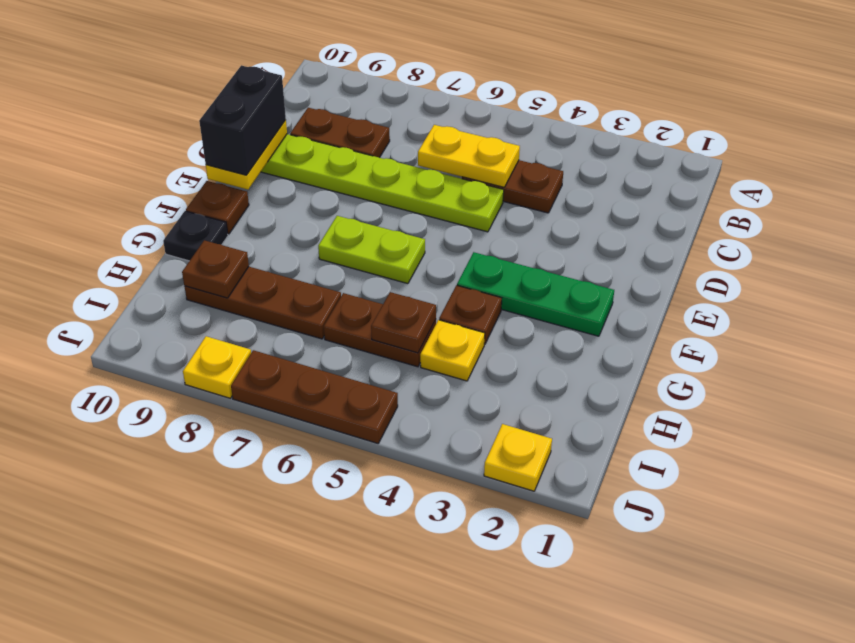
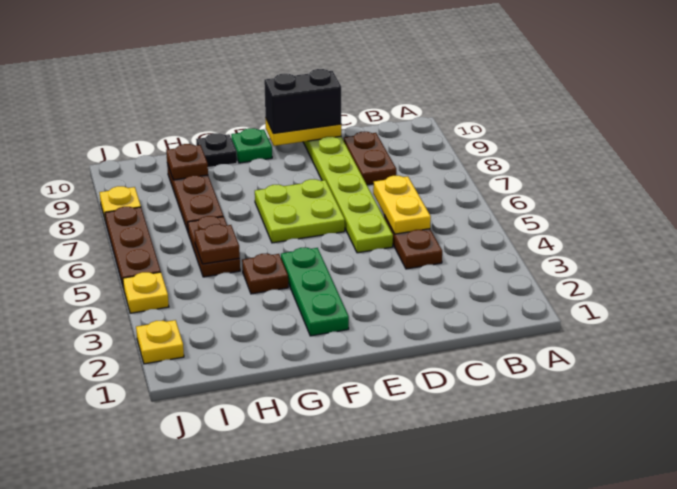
lime plate F6:F7 level 1 -> lime plate E6:F7 level 1
brown plate F10 level 1 -> green plate F10 level 1
yellow plate H4 level 1 -> yellow plate J4 level 1

